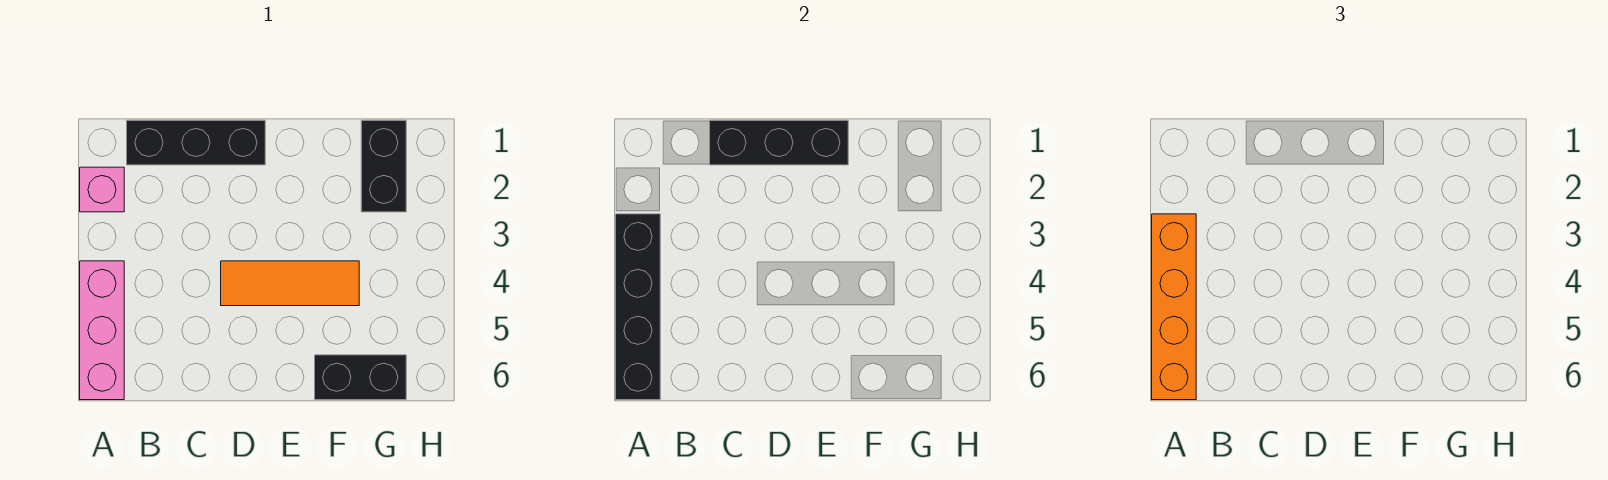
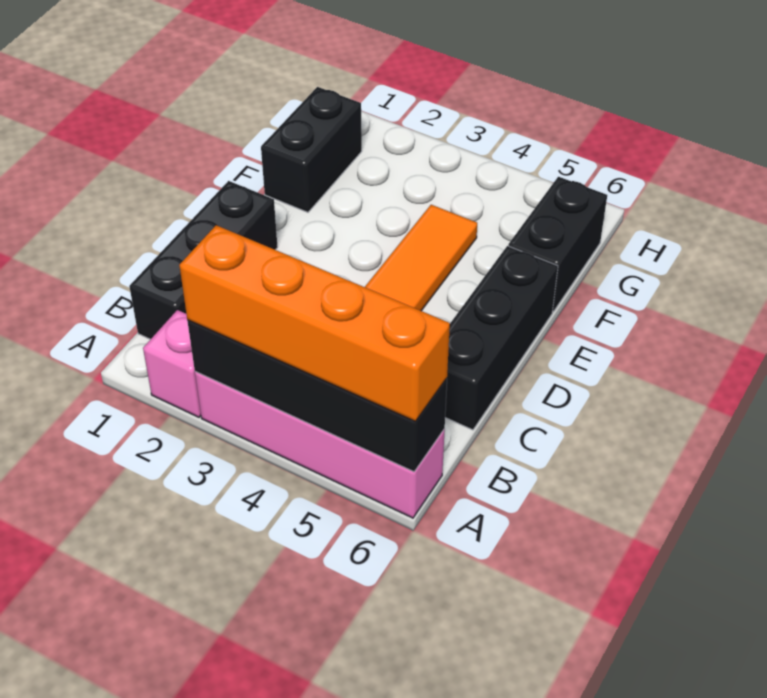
pink brick A4:A6 level 1 -> pink brick A3:A6 level 1
black brick C1:E1 level 2 -> black brick C6:E6 level 1
black brick G1:G2 level 1 -> black brick F1:G1 level 1

